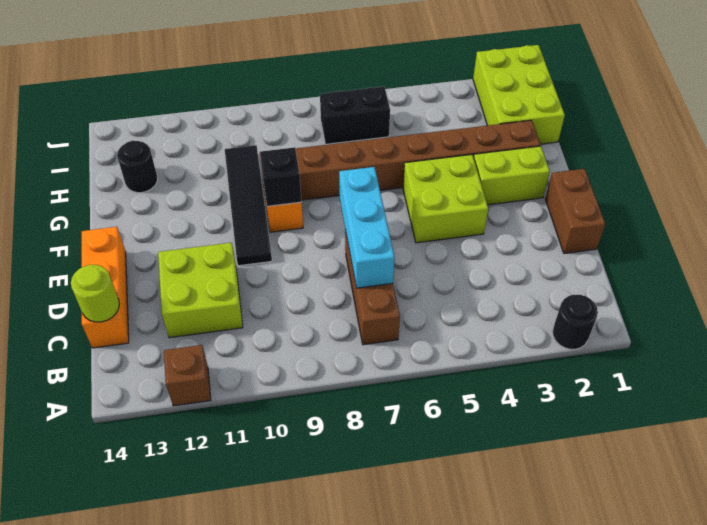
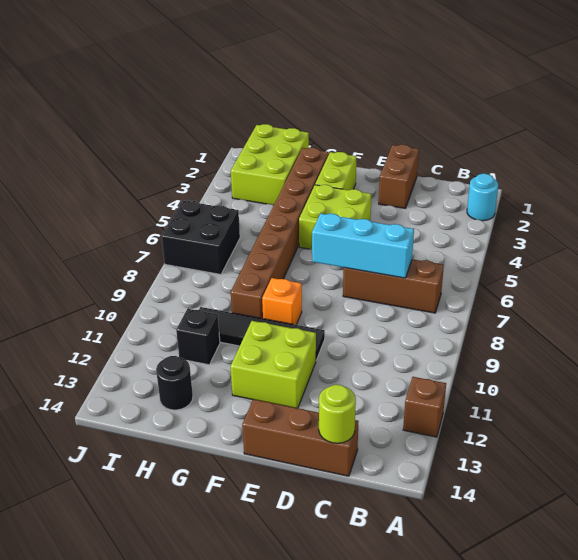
black round brick A2 level 1 -> cyan round brick A2 level 1
lime brick C11:D12 level 1 -> lime brick E11:F12 level 1
orange brick C14:E14 level 1 -> brown brick C14:E14 level 1
brown brick D1:E1 level 1 -> brown brick D1:D2 level 1
black brick F9 level 2 -> black brick H11 level 1
lime brick H1:J2 level 1 -> lime brick H1:I3 level 1
black brick I6:I7 level 1 -> black brick I6:J7 level 1

